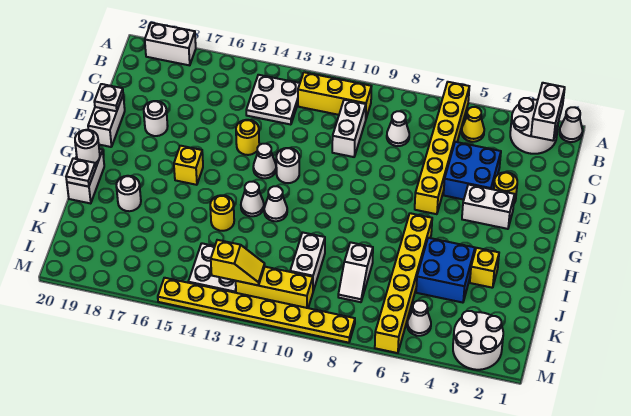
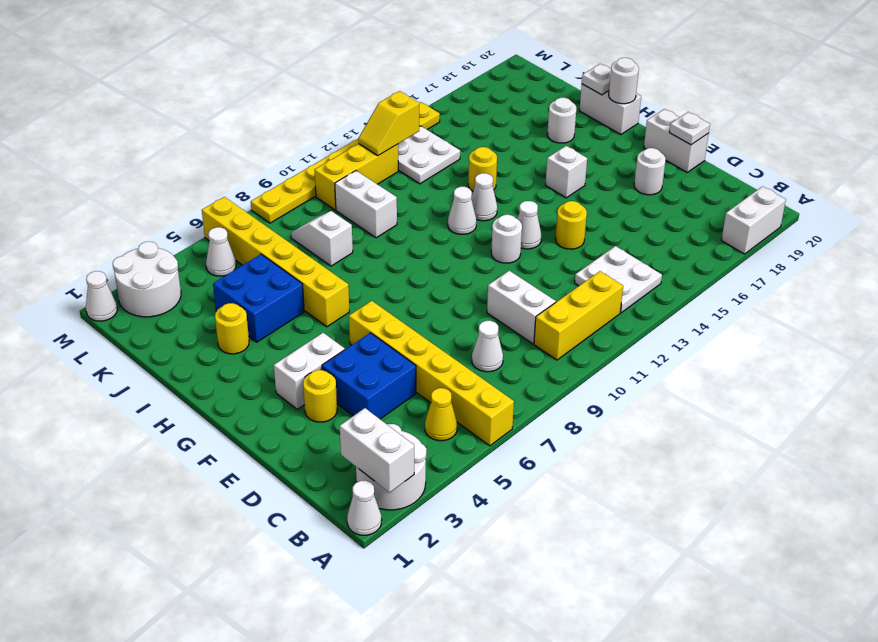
yellow brick G16 level 1 -> white brick G16 level 1
yellow brick I3 level 1 -> yellow round brick I3 level 1
none -> white cone M1 level 1

